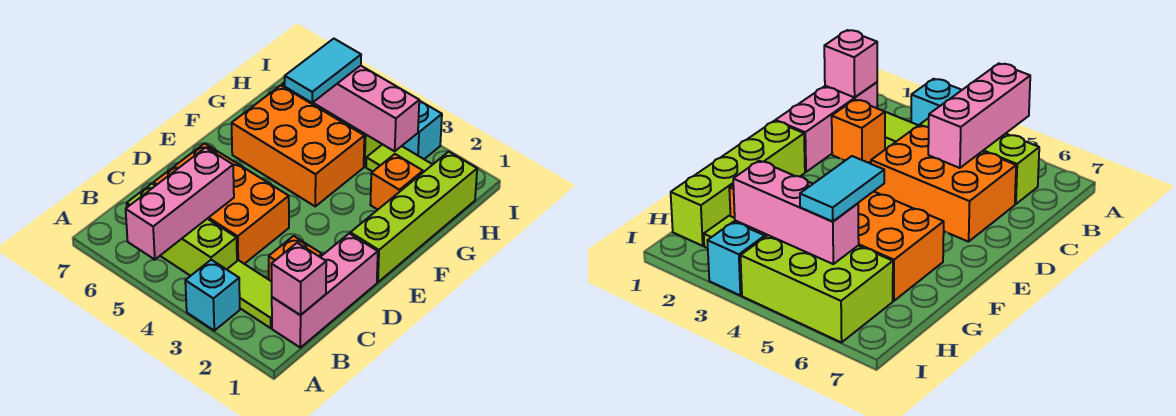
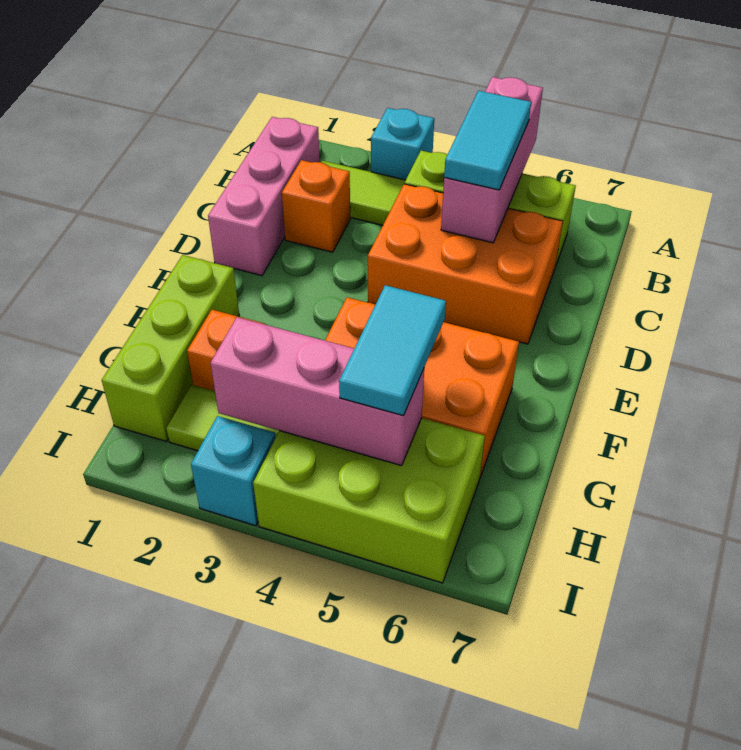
pink brick B1 level 2 -> none
none -> cyan tile B5:C5 level 3
lime brick E1:H1 level 1 -> lime brick F1:H1 level 1

